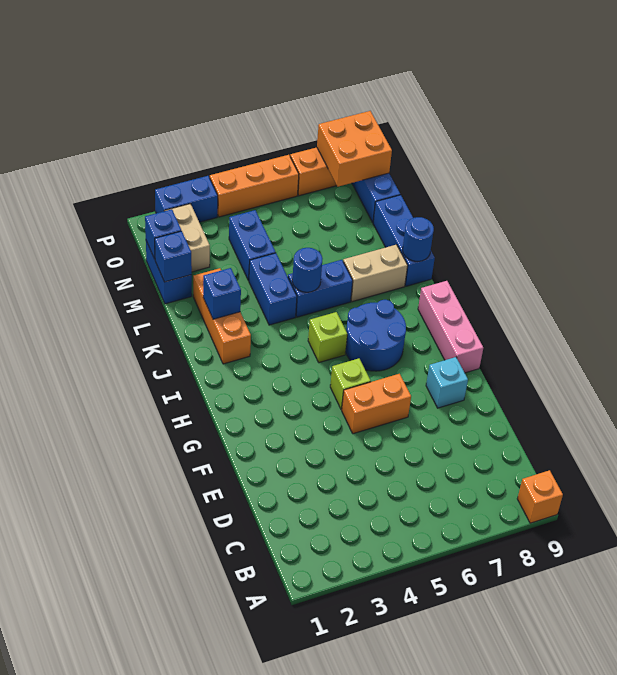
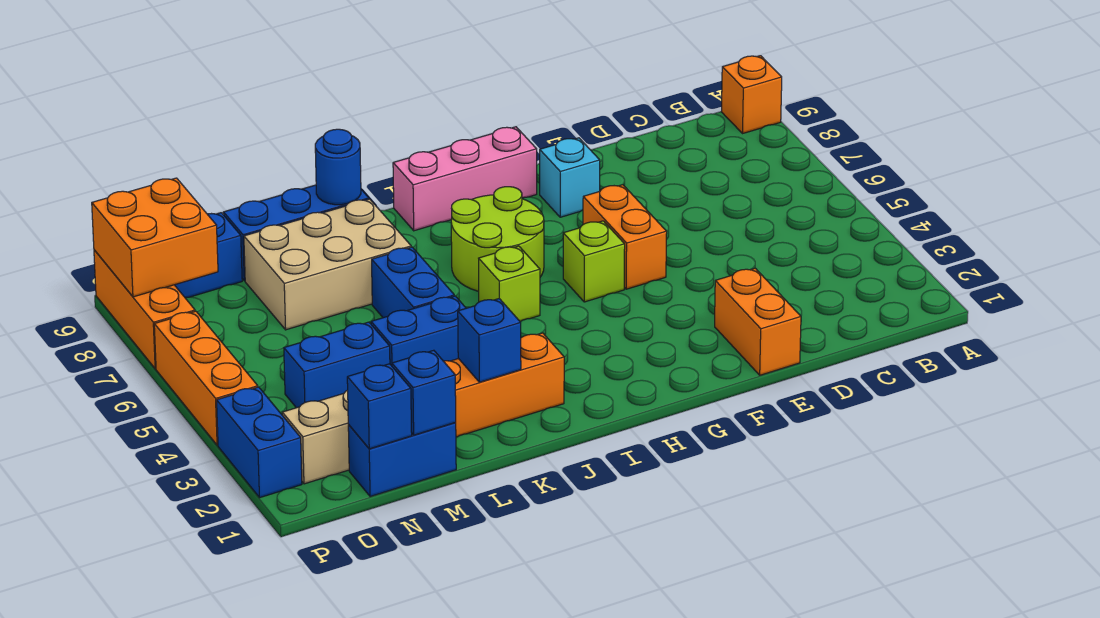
none -> orange brick E1:E2 level 1
blue round brick H6:I7 level 1 -> lime round brick H6:I7 level 1
blue round brick K5 level 2 -> none
tan brick K7:K8 level 1 -> tan brick K7:M8 level 1

